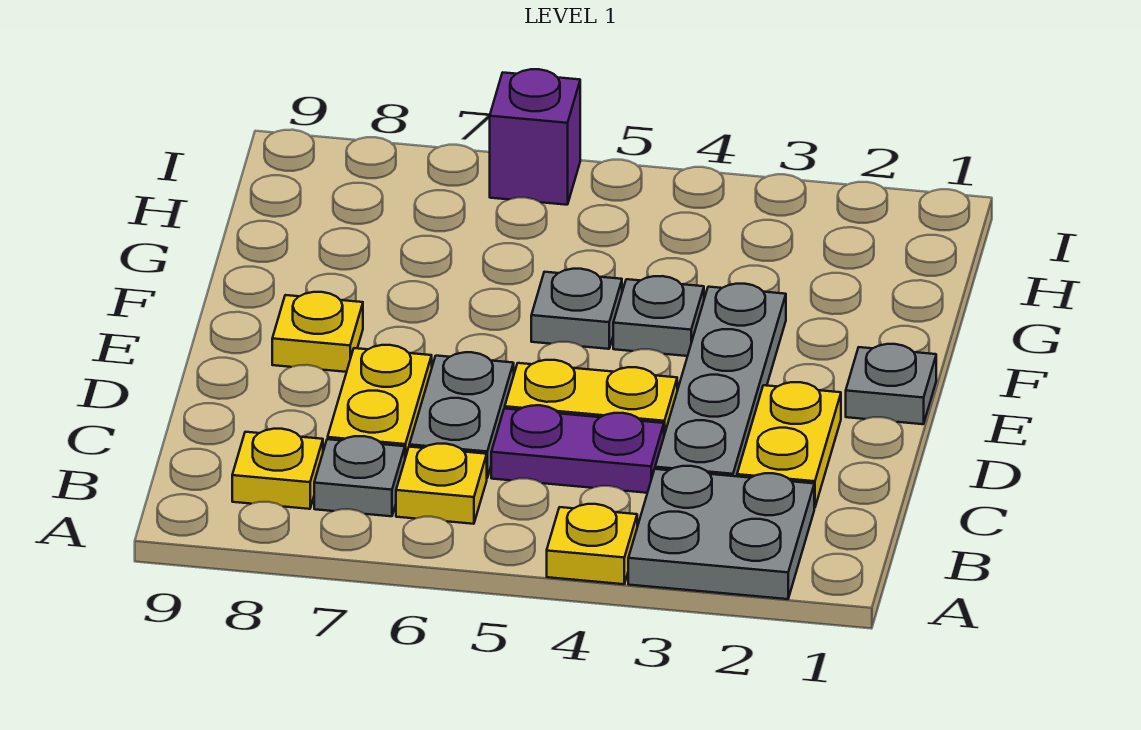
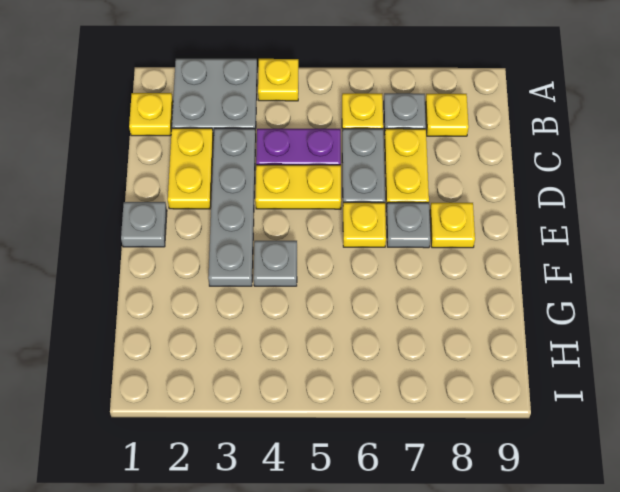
none -> yellow plate B1 level 1
none -> yellow plate E6 level 1
grey plate F5 level 1 -> grey plate E7 level 1
purple brick I6 level 1 -> none

